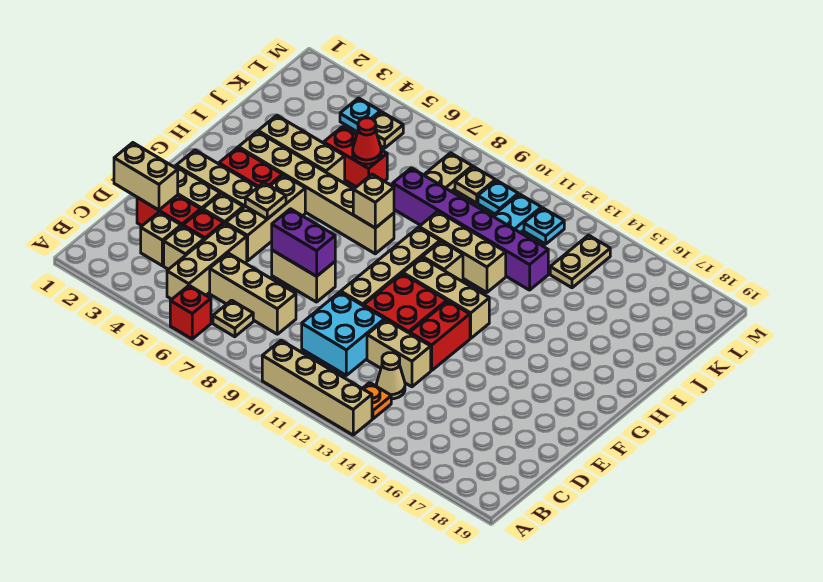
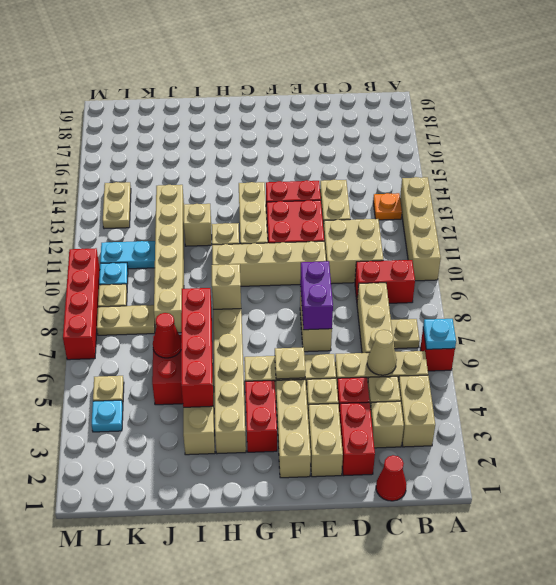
none -> red brick B9:C9 level 1
none -> red cone C1 level 1
cyan brick C10:D11 level 1 -> tan brick C10:D11 level 1
tan cone C13 level 1 -> tan cone C5 level 2
tan brick D1:D2 level 2 -> tan brick B3:B4 level 1
none -> red brick I4:I7 level 2
tan brick I10:I12 level 1 -> tan brick I12 level 1
purple brick J8:J13 level 1 -> tan brick J8:J13 level 1
tan plate K14:L14 level 1 -> tan plate L13:L14 level 1
cyan plate L12 level 1 -> cyan plate A6 level 2
none -> red brick M7:M10 level 1

